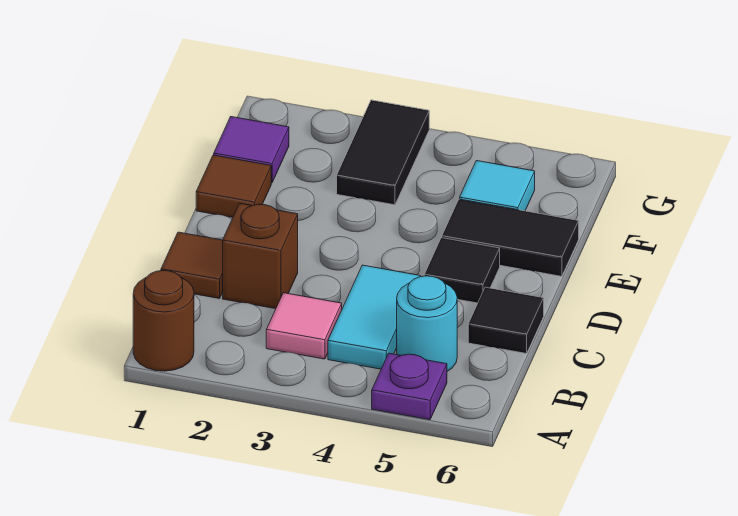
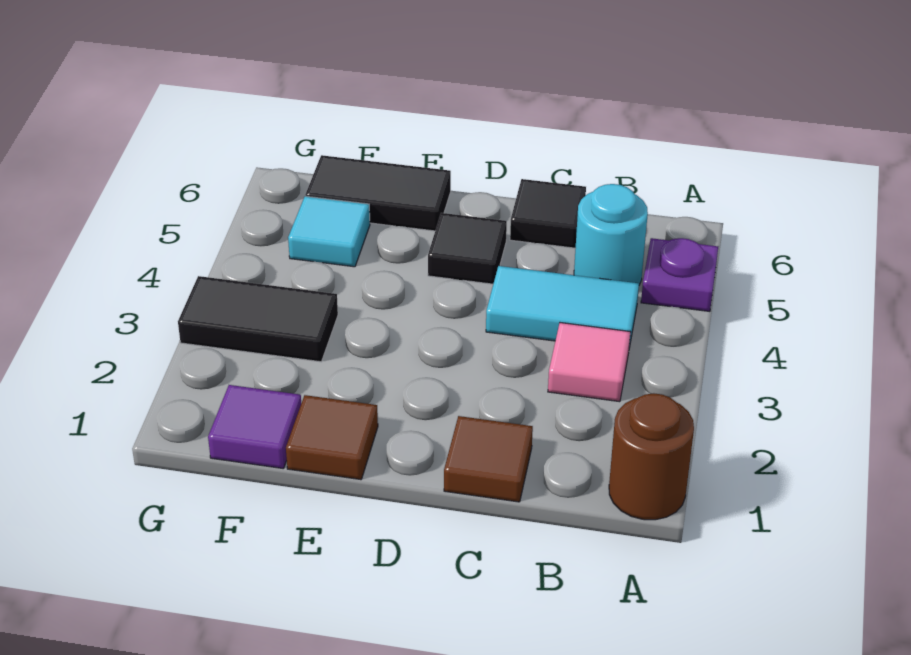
brown brick C2 level 1 -> none
black tile E5:E6 level 1 -> black tile E6:F6 level 1

